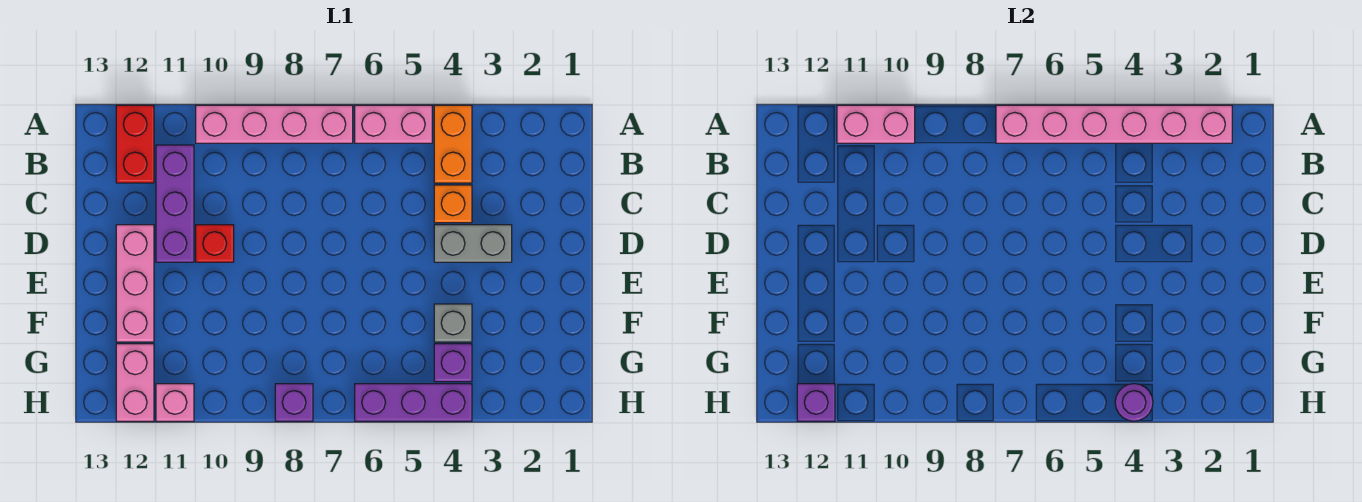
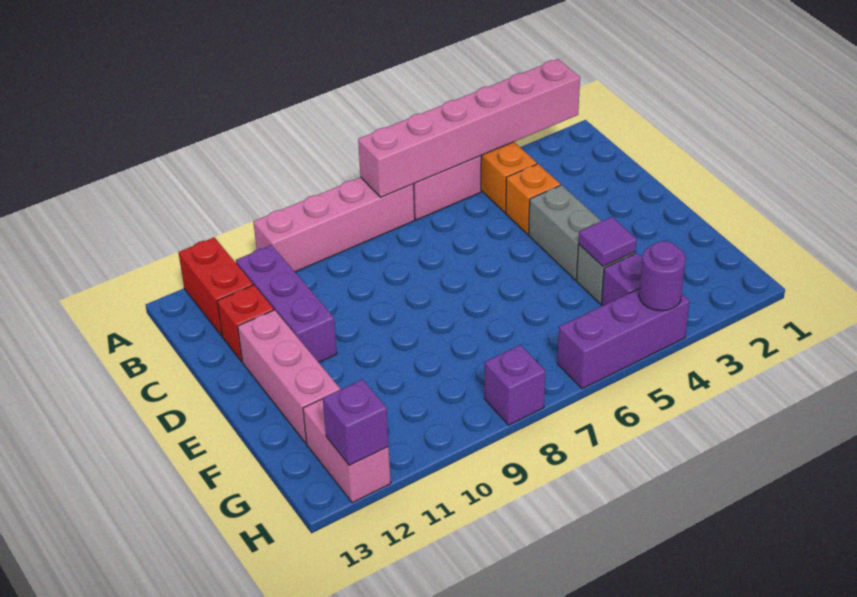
pink brick A10:A11 level 2 -> none
grey brick D3:D4 level 1 -> grey brick D4:E4 level 1
red brick D10 level 1 -> red brick C12 level 1
none -> purple tile F4 level 2
pink brick H11 level 1 -> none

